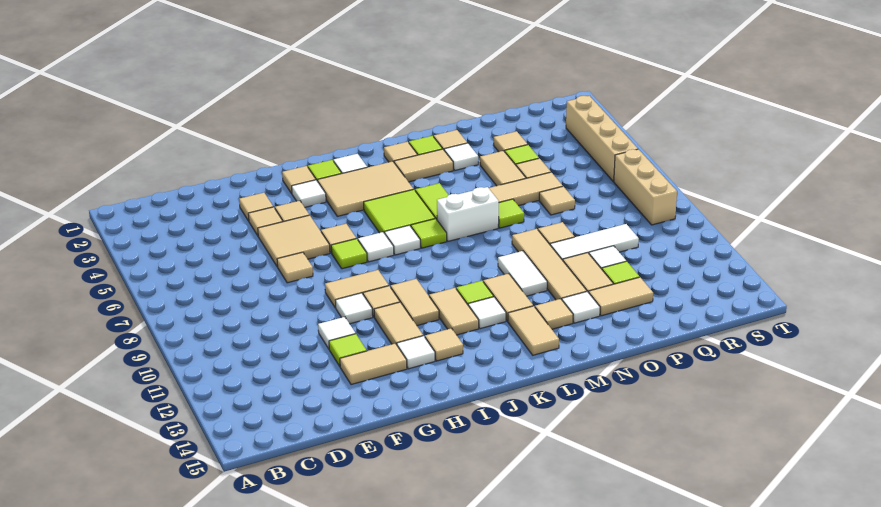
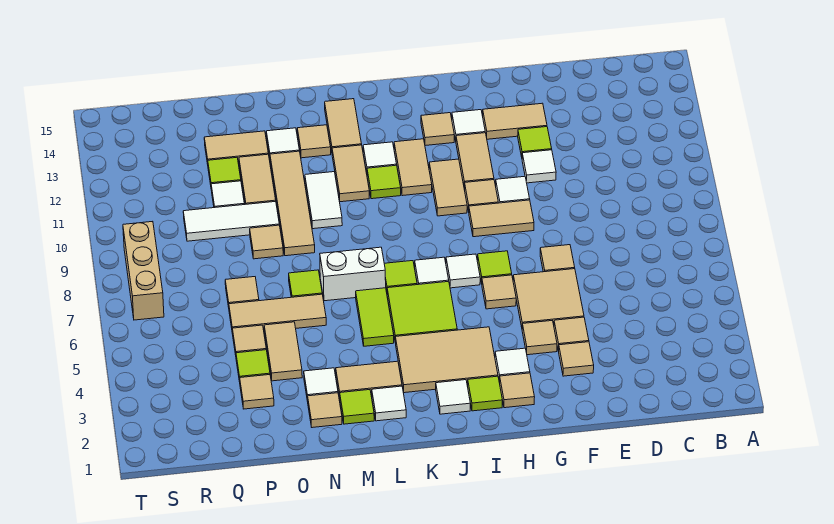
tan tile L2 level 1 -> white tile L2 level 1
tan brick S3:S6 level 1 -> none

